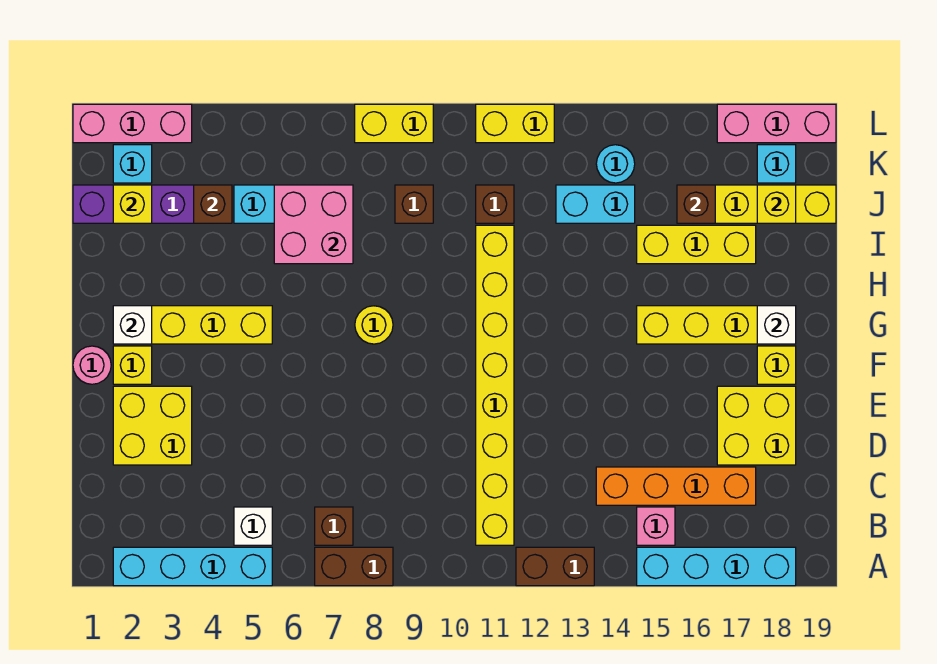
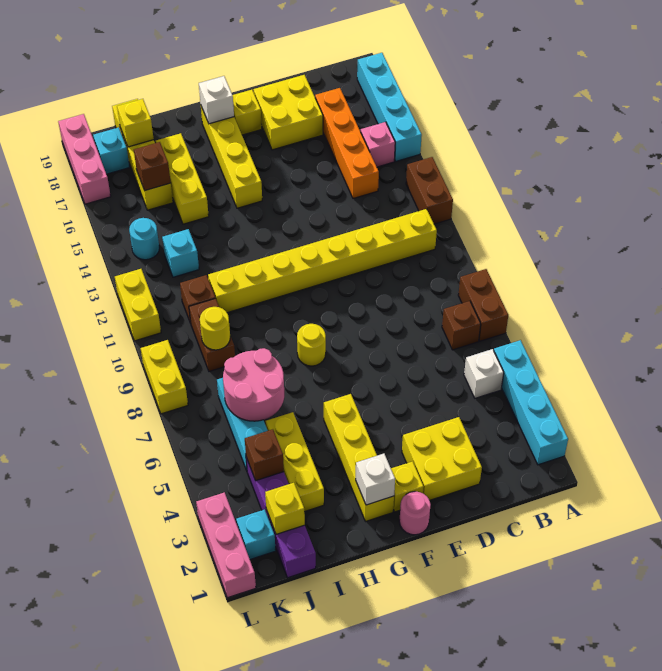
none -> yellow brick I3:I5 level 1
pink brick I6:J7 level 2 -> pink round brick I6:J7 level 2
brown brick J9 level 1 -> brown brick J9:J10 level 1
none -> yellow round brick J9 level 2
cyan brick J13:J14 level 1 -> cyan brick J13 level 1

